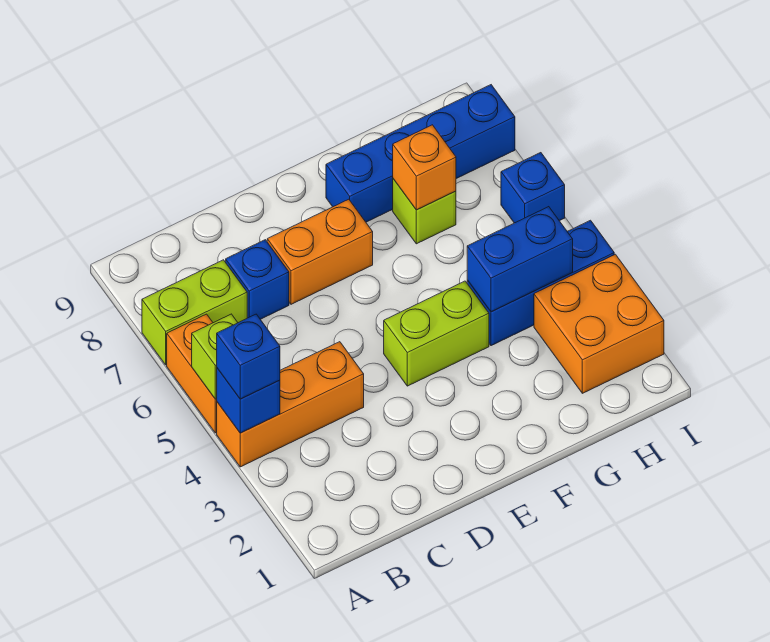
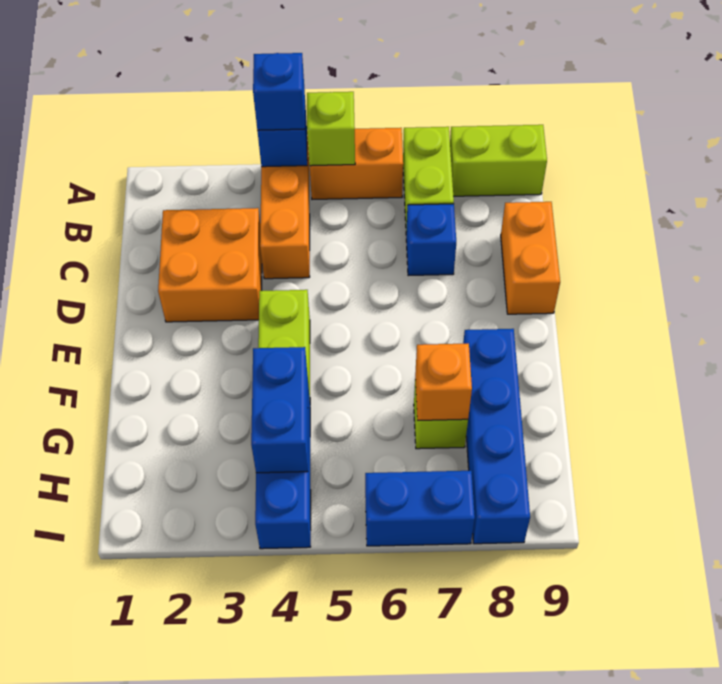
none -> lime brick A8:A9 level 1
orange brick D7:E7 level 1 -> orange brick C9:D9 level 1
orange brick H2:I3 level 1 -> orange brick C2:D3 level 1
blue brick I6 level 1 -> blue brick I6:I7 level 1

